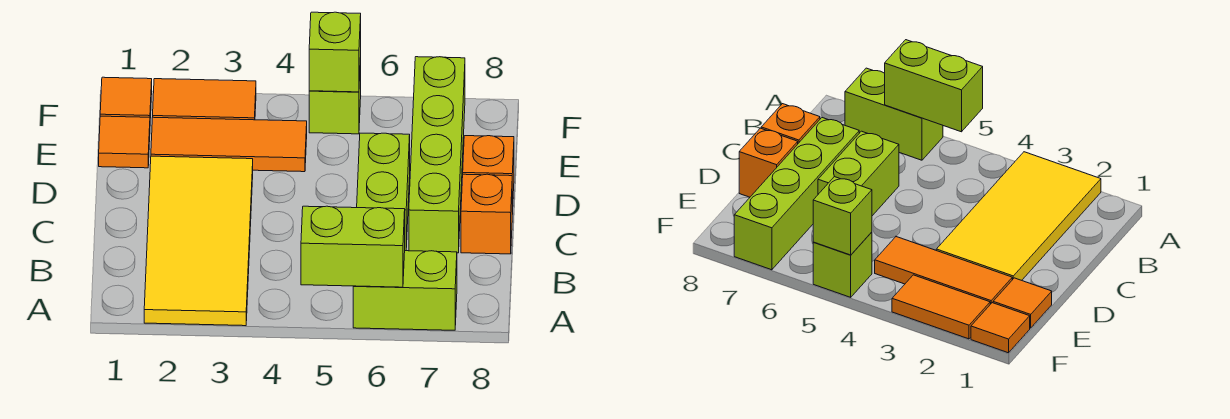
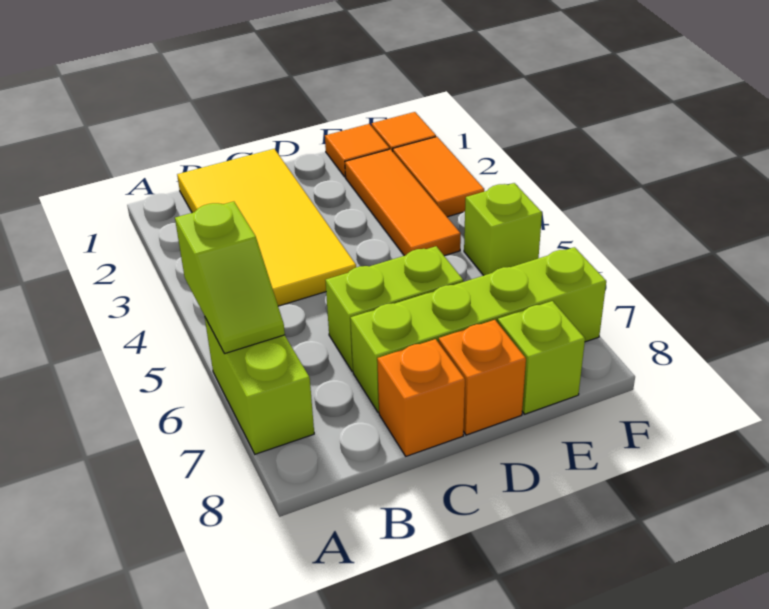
yellow tile A2:D3 level 1 -> yellow tile B1:C4 level 1
lime brick A5:A6 level 2 -> lime slope A5:A6 level 2 top 5
lime brick F5 level 2 -> lime brick E8 level 1

